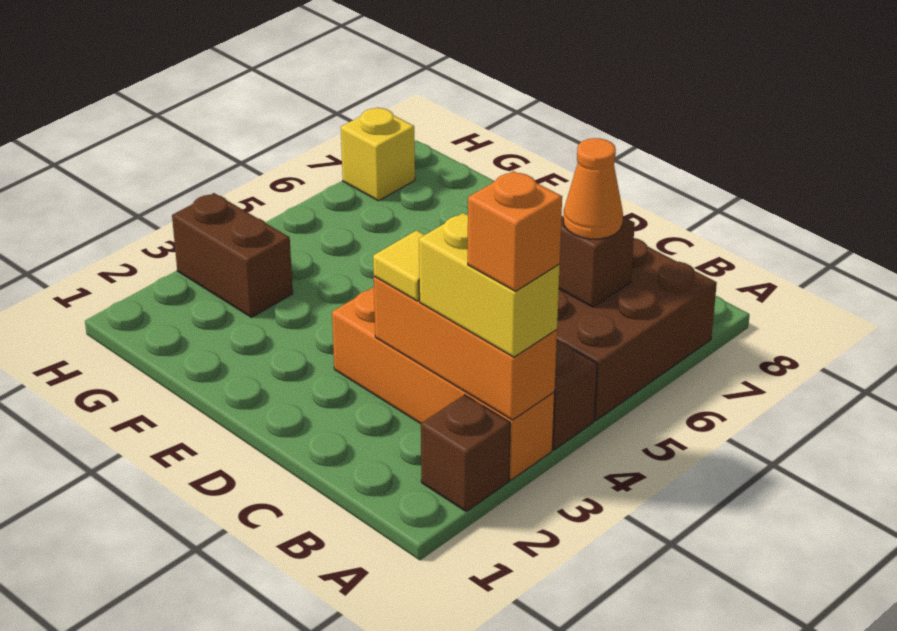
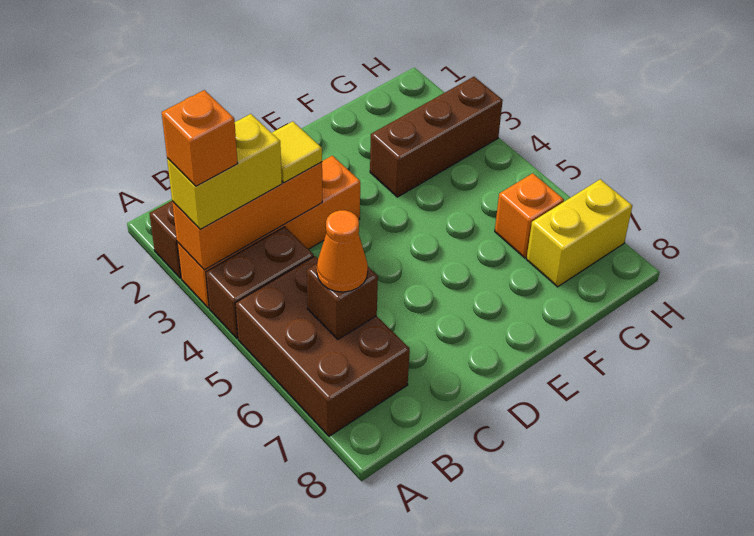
brown brick G3:H3 level 1 -> brown brick F3:H3 level 1
none -> orange brick G6 level 1
yellow brick H7 level 1 -> yellow brick G7:H7 level 1

